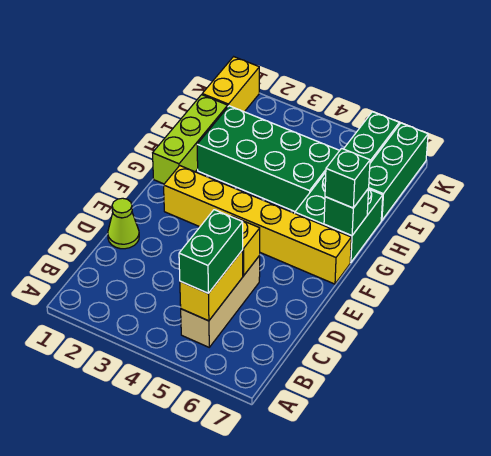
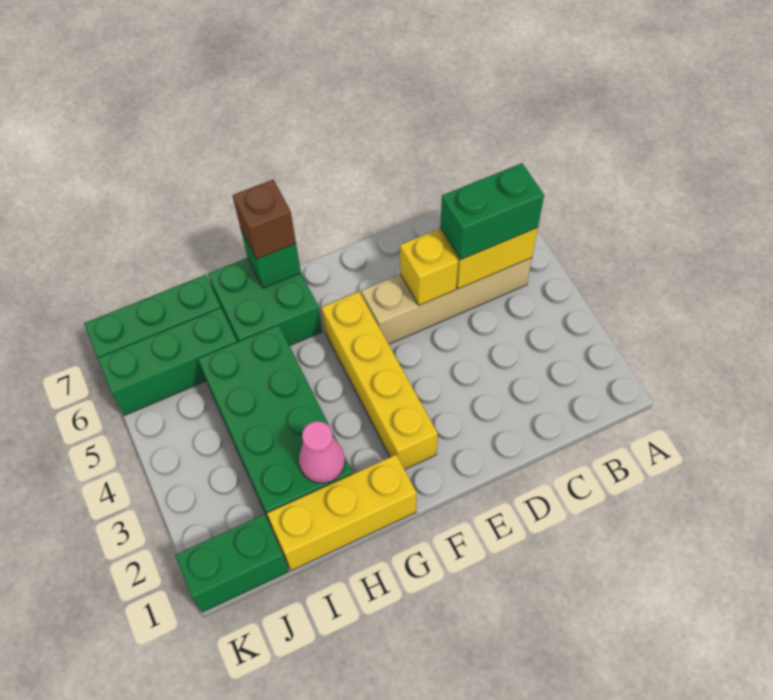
tan brick B5:D5 level 1 -> tan brick B5:E5 level 1
lime cone D1 level 1 -> none
yellow brick F2:F7 level 1 -> yellow brick F2:F5 level 1
lime brick G1:I1 level 1 -> yellow brick G1:I1 level 1
green brick G7 level 3 -> brown brick G7 level 3
none -> pink cone H2 level 2
yellow brick J1:K1 level 1 -> green brick J1:K1 level 1

